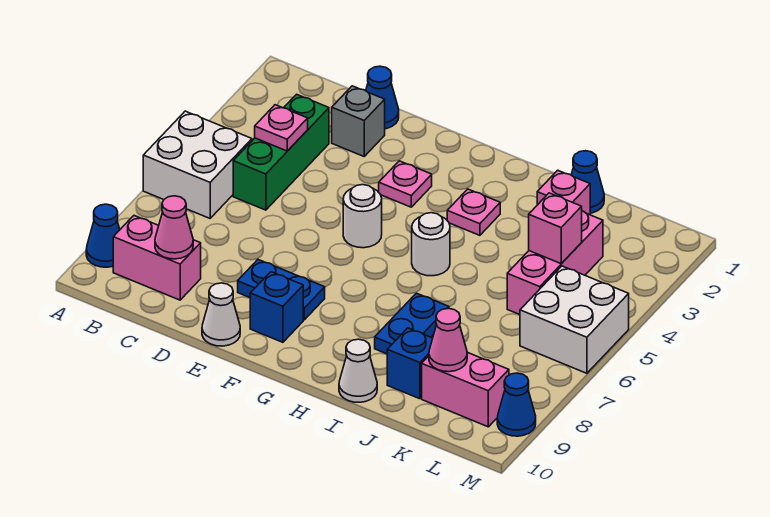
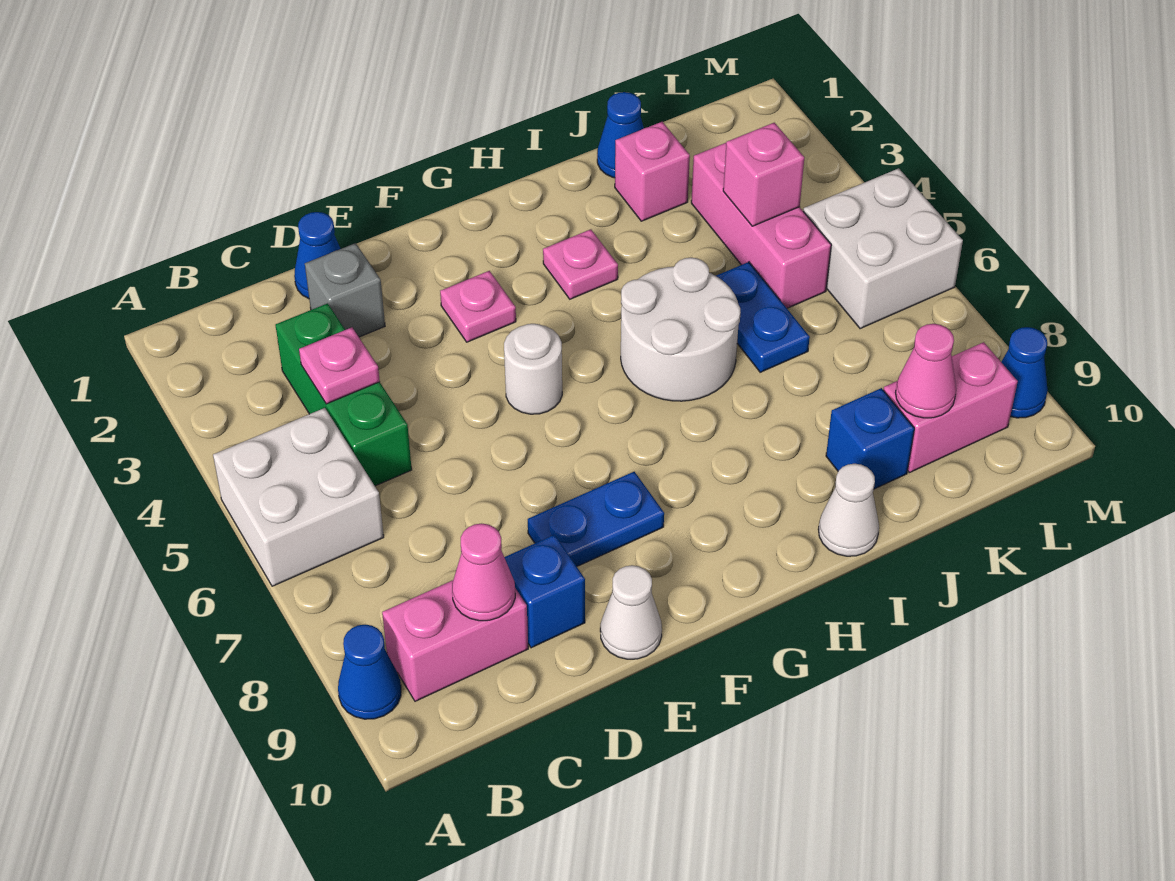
blue brick F9 level 1 -> blue brick D9 level 1
white round brick H5 level 1 -> white round brick H5:I6 level 1
blue plate I7:I8 level 1 -> blue plate J5:J6 level 1

